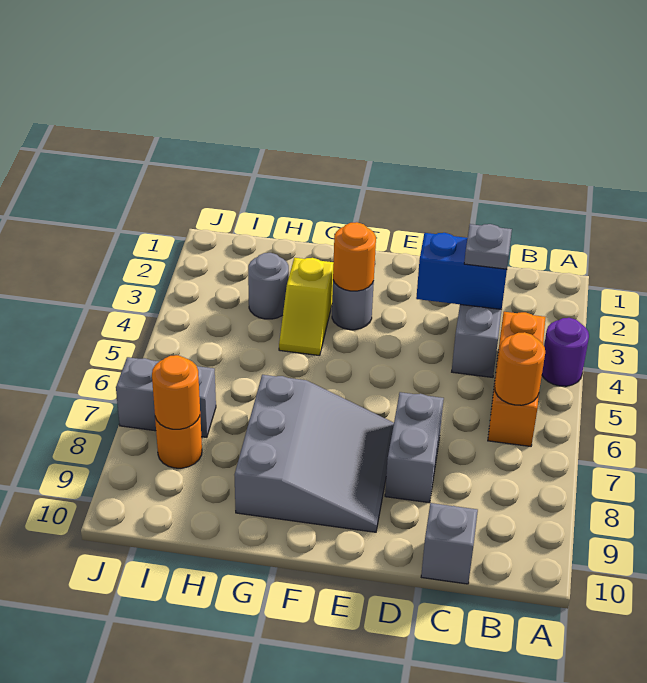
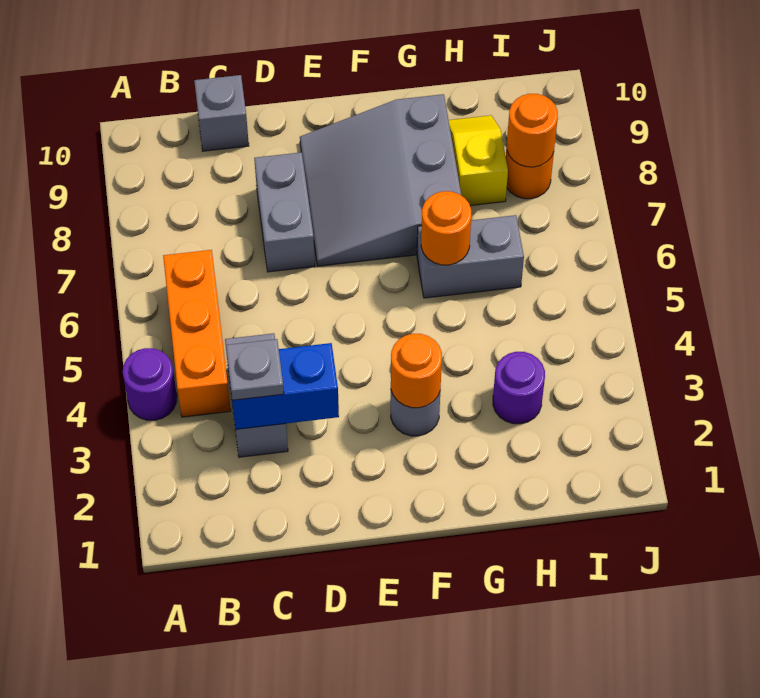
orange round brick B6 level 2 -> orange round brick G6 level 2
yellow slope G3:G4 level 1 top 3 -> yellow slope H8:H9 level 1 top 8
grey round brick H3 level 1 -> purple round brick H3 level 1
grey brick I7:J7 level 1 -> grey brick G6:H6 level 1

